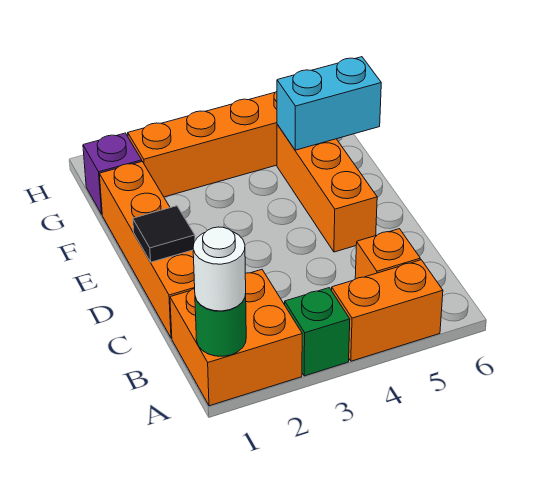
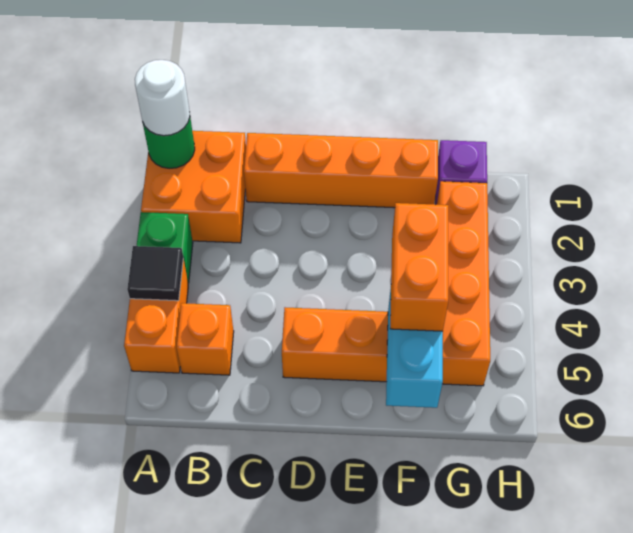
black tile D1 level 2 -> black tile A4 level 2
none -> orange brick F4:F5 level 3

